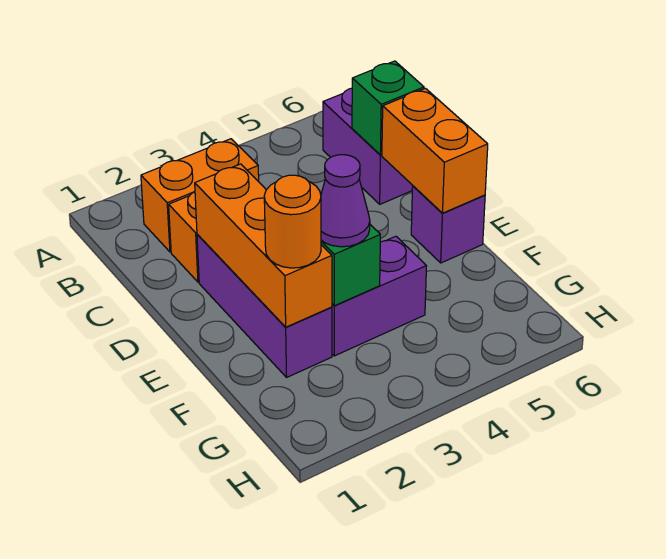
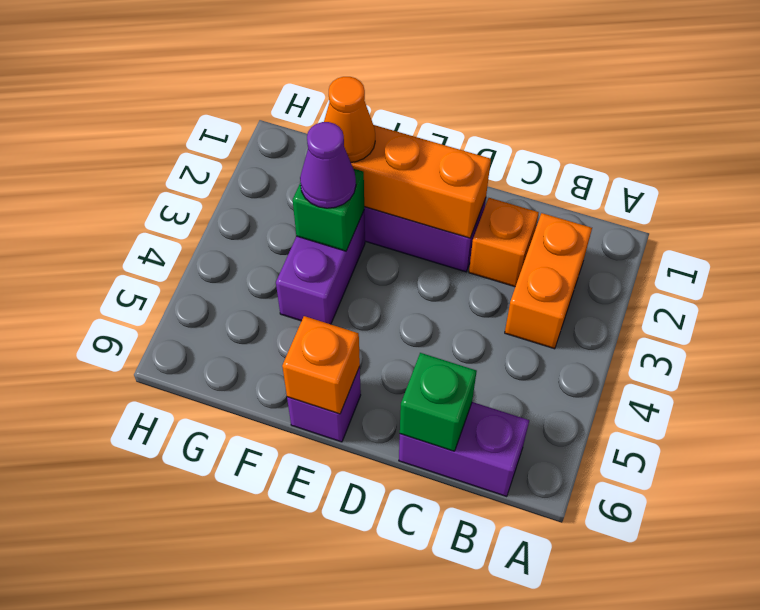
orange brick D6:E6 level 2 -> orange brick E6 level 2
orange round brick F2 level 3 -> orange cone F2 level 3

